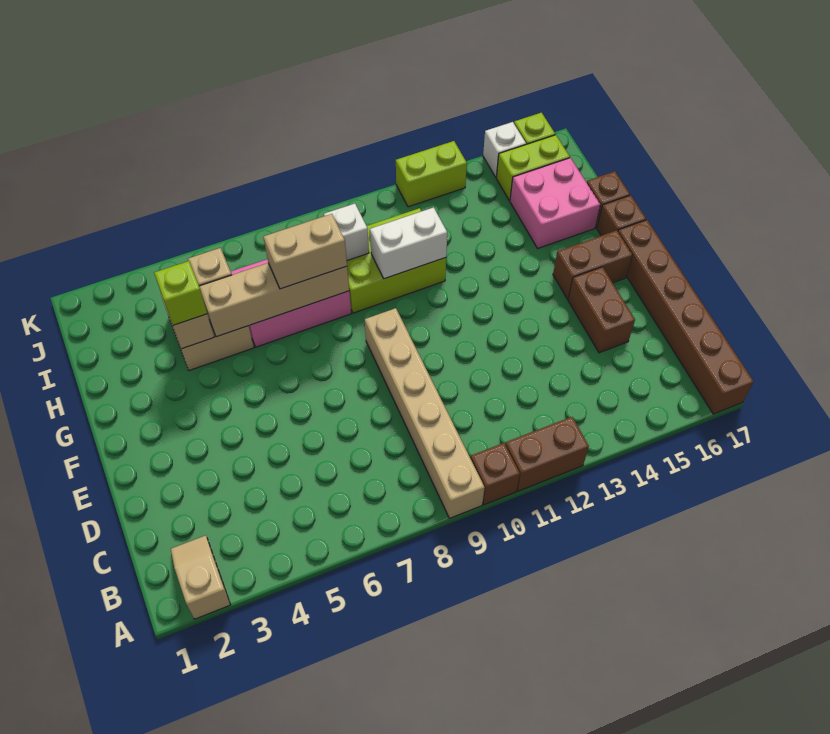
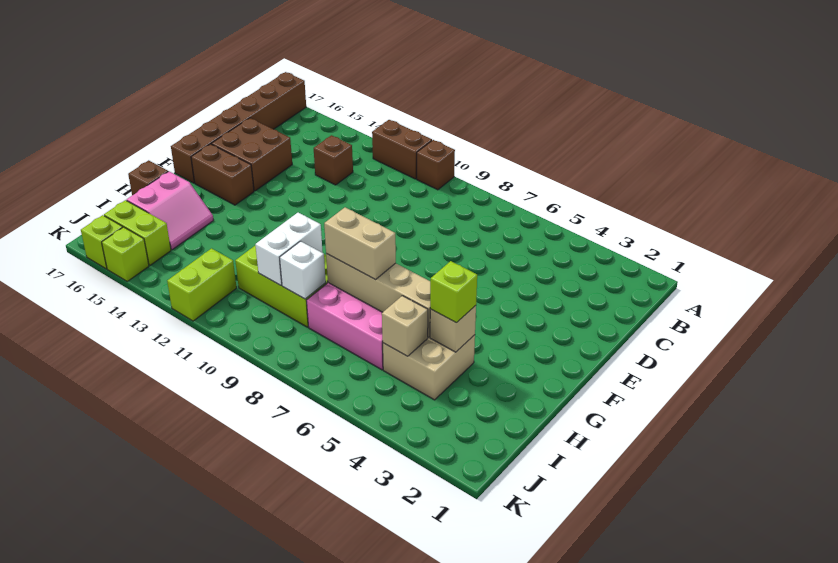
tan slope A2:B2 level 1 top A -> none
tan brick A9:F9 level 1 -> none
brown brick D15:E15 level 1 -> brown brick D15:E16 level 1
brown brick G17 level 1 -> brown brick C13 level 1
white brick H10:H11 level 2 -> white brick H10:I10 level 2
pink brick H15:I16 level 1 -> pink slope H15:I16 level 1 top 16
lime brick K12:K13 level 1 -> lime brick J12:K12 level 1
white brick K15 level 1 -> lime brick K15 level 1

